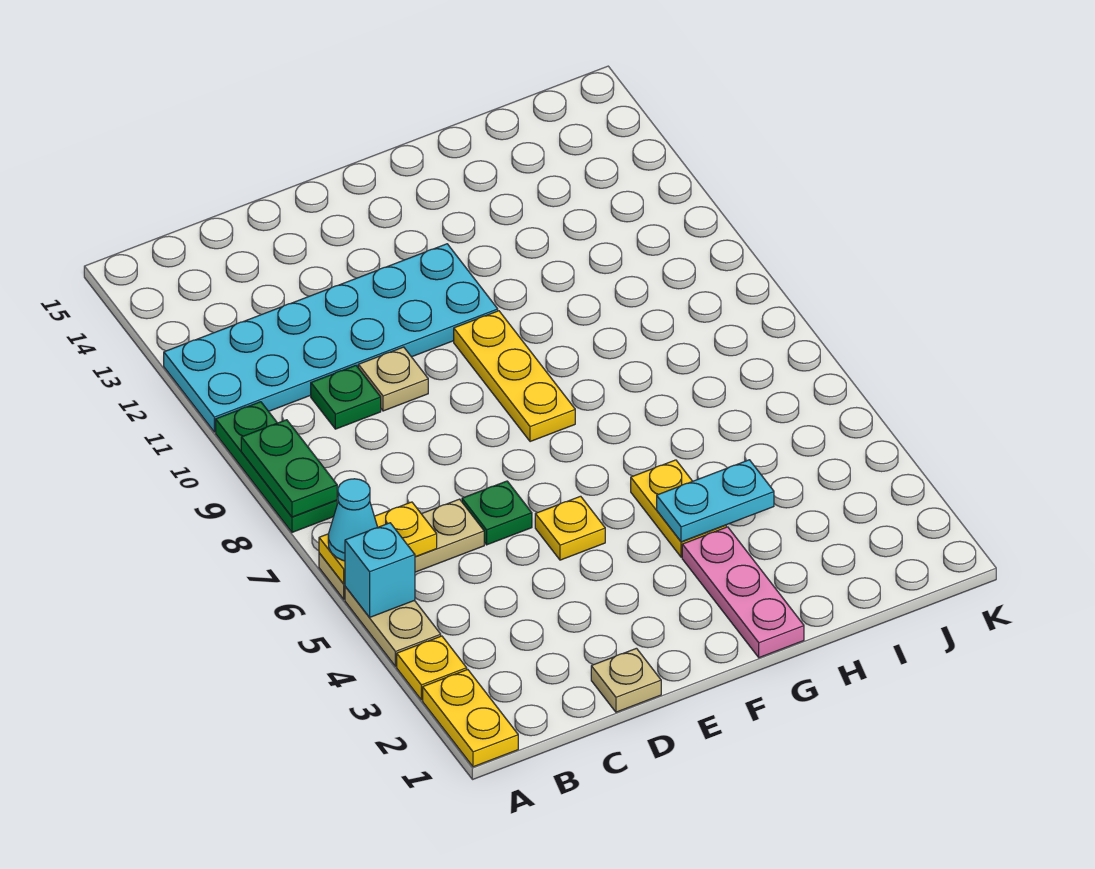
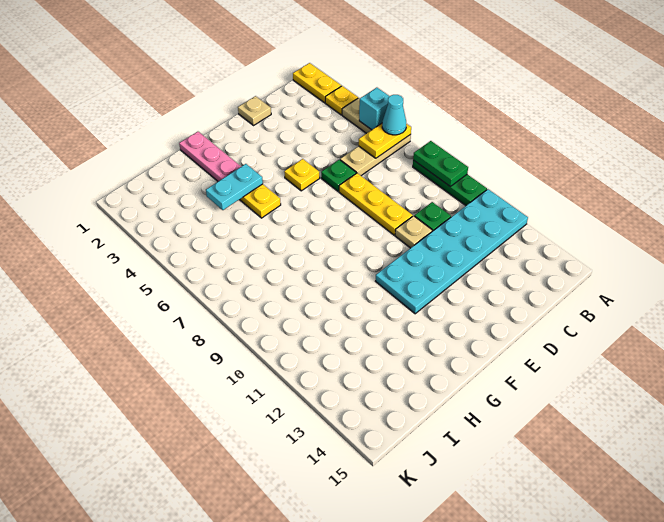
yellow plate F8:F10 level 1 -> yellow plate D7:D9 level 1

